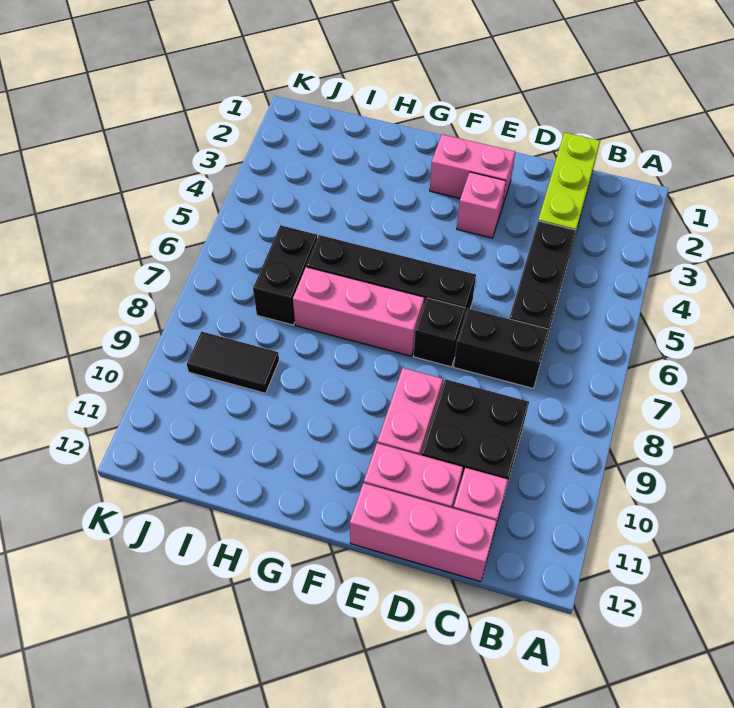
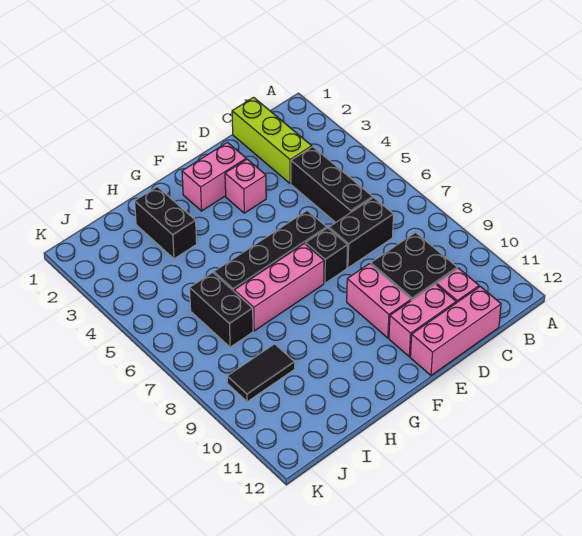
none -> black brick H2:H3 level 1

